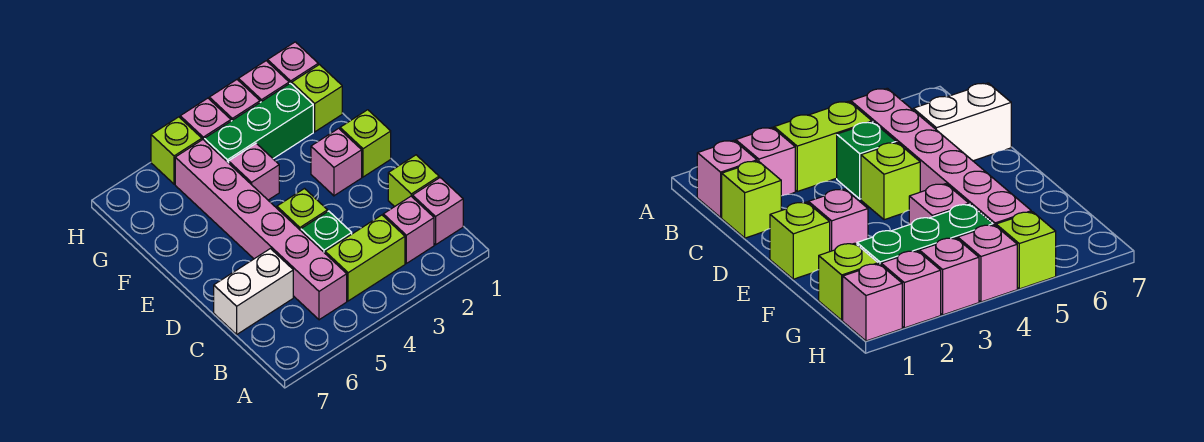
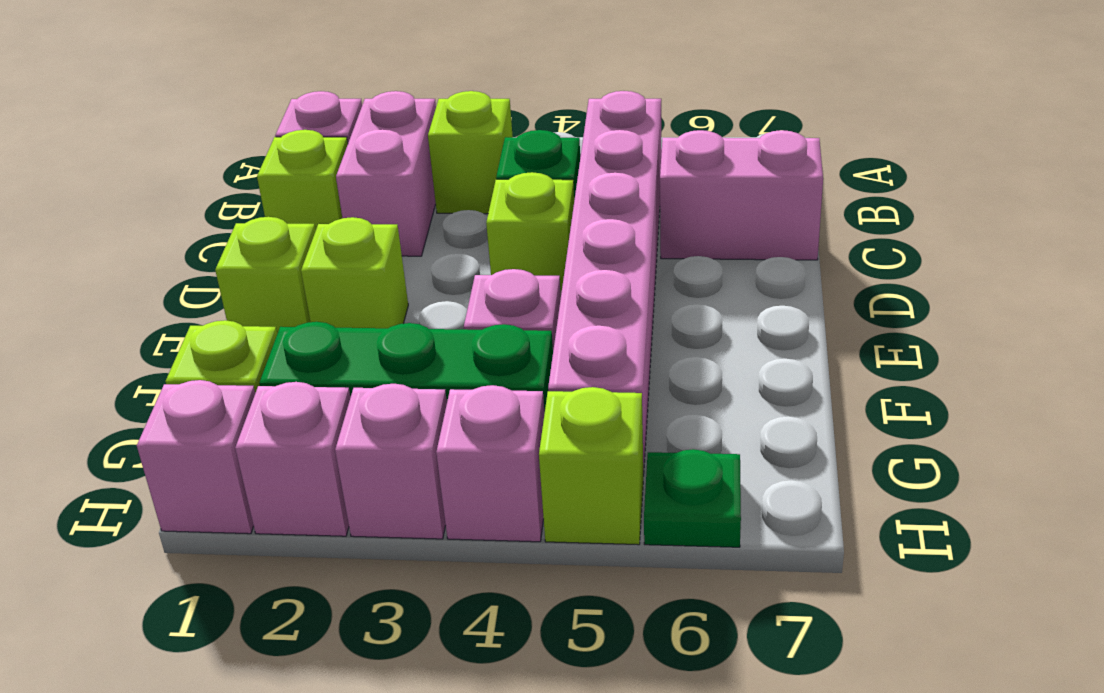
pink brick B2 level 1 -> pink brick B2:C2 level 1
lime brick B3:B4 level 1 -> lime brick B3 level 1
white brick C6:C7 level 1 -> pink brick C6:C7 level 1
pink brick E2 level 1 -> lime brick E2 level 1
none -> green plate H6 level 1

